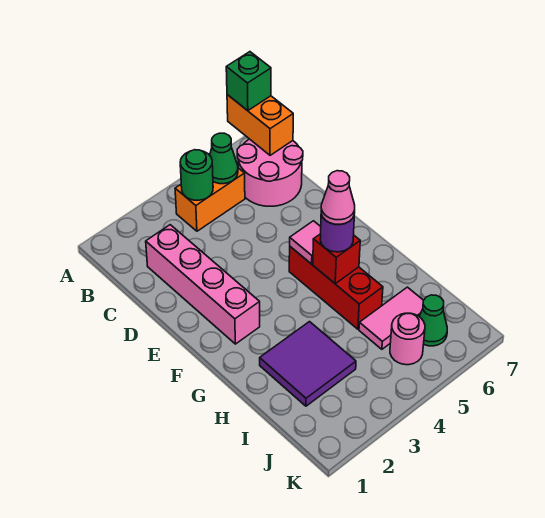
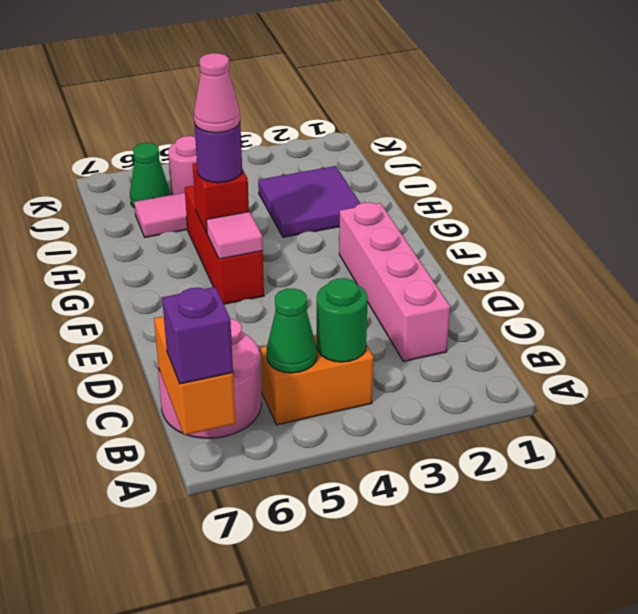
green brick A7 level 3 -> purple brick A7 level 3

